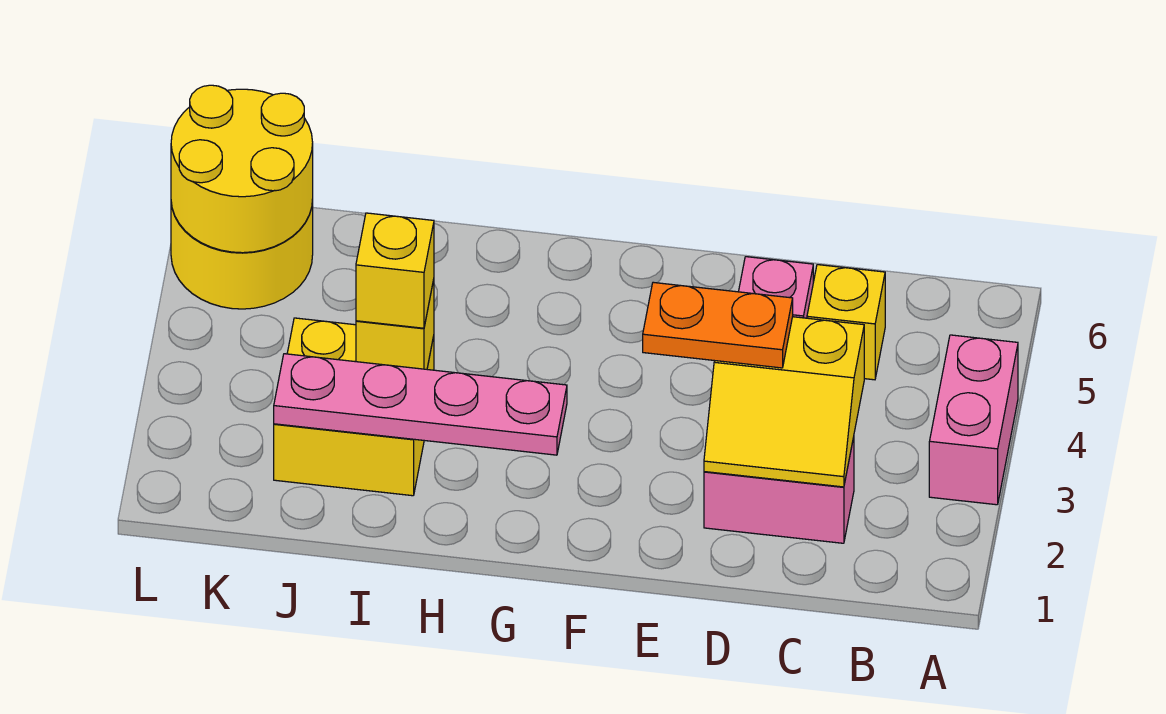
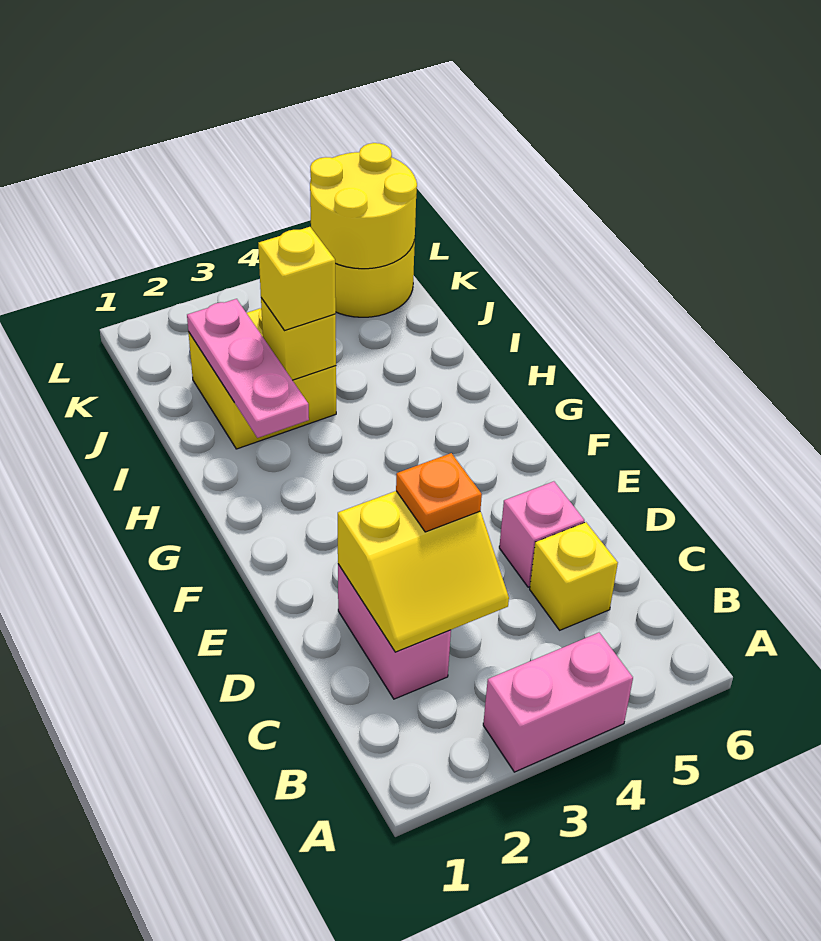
yellow slope C2:D3 level 2 top 3 -> yellow slope C2:D3 level 2 top D
orange plate D3:E3 level 3 -> orange plate D3 level 3
pink plate G2:J2 level 2 -> pink plate H2:J2 level 2

